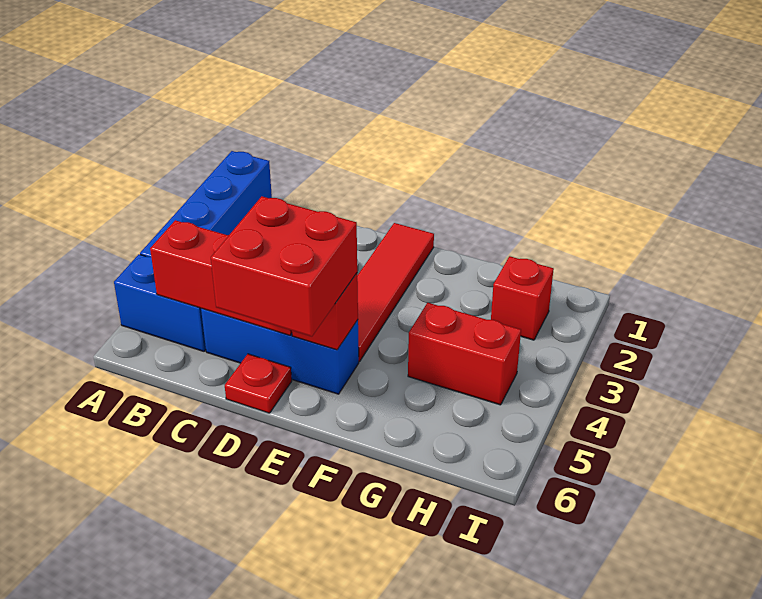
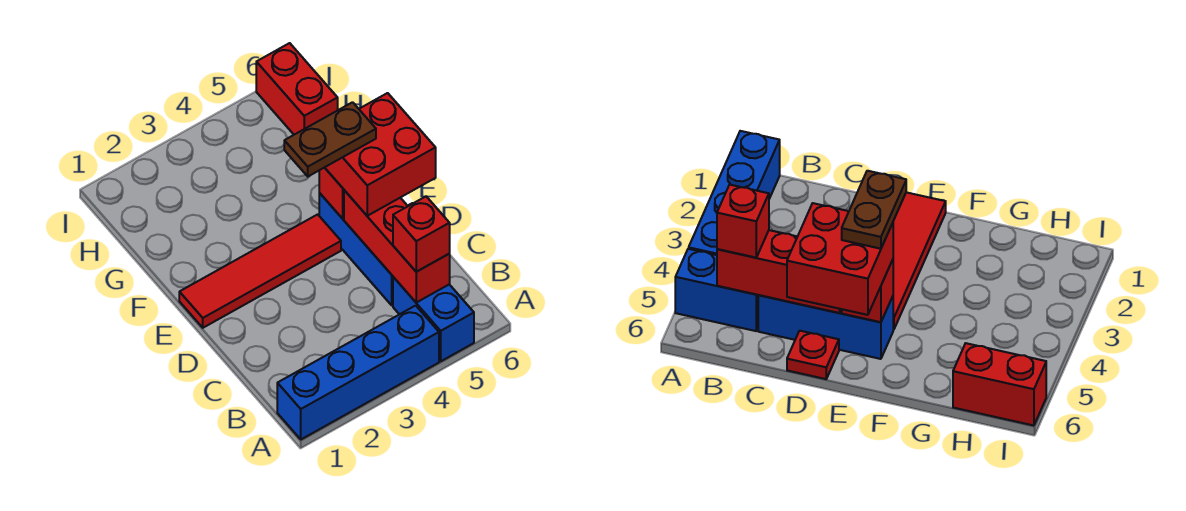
none -> brown plate E4:E5 level 4
red brick G4:H4 level 1 -> red brick H6:I6 level 1
red brick H2 level 1 -> red brick B5 level 3

